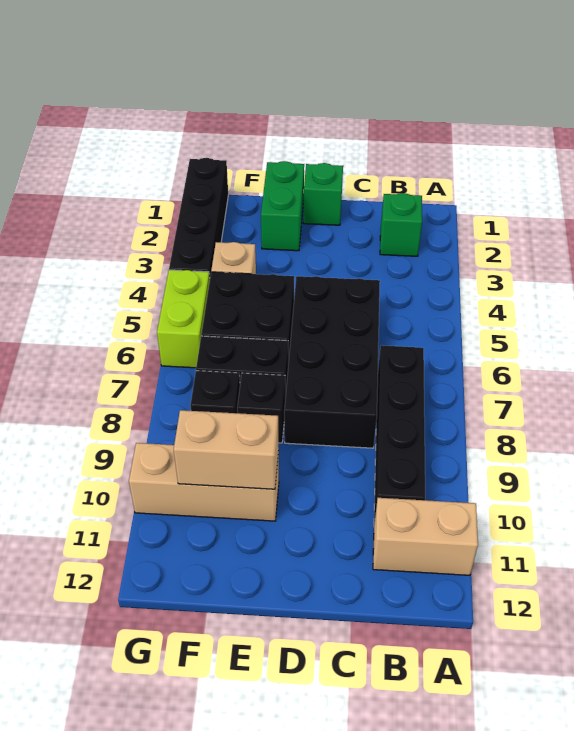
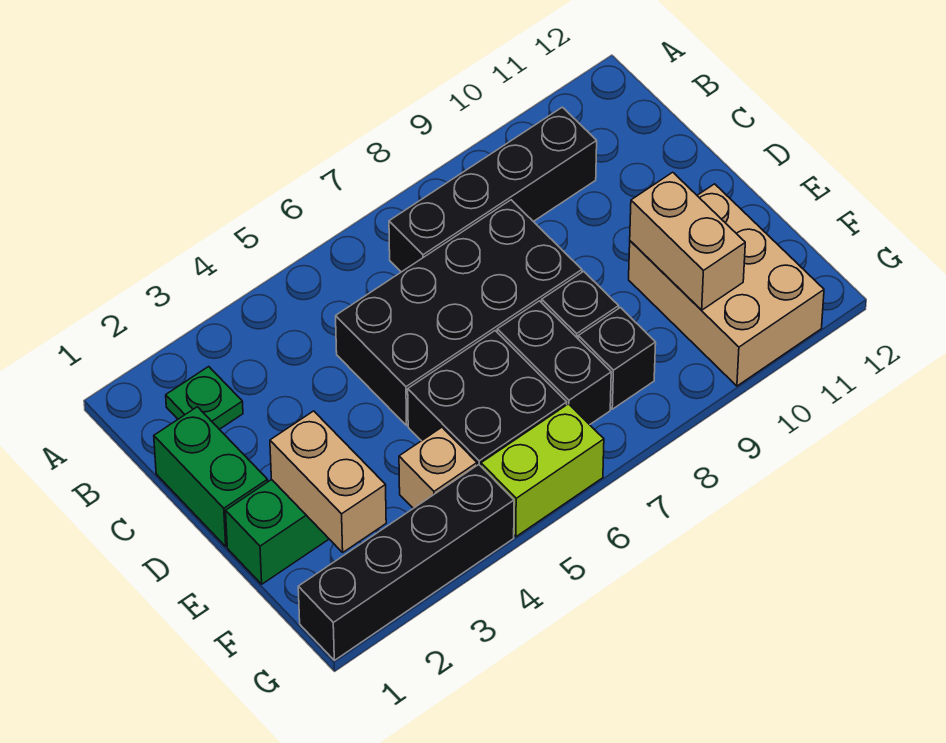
tan brick A11:B11 level 1 -> tan brick E2:F2 level 2
green brick B2 level 1 -> green plate B2 level 1
green brick D1 level 1 -> green brick C1:D1 level 1
tan brick E10:G10 level 1 -> tan brick E10:G11 level 1

